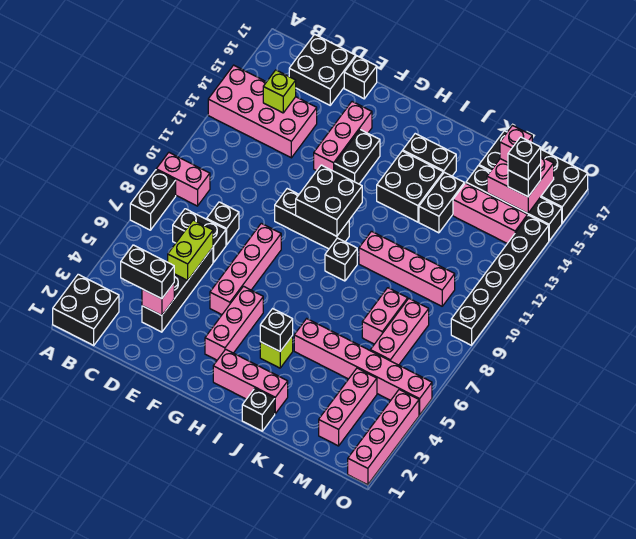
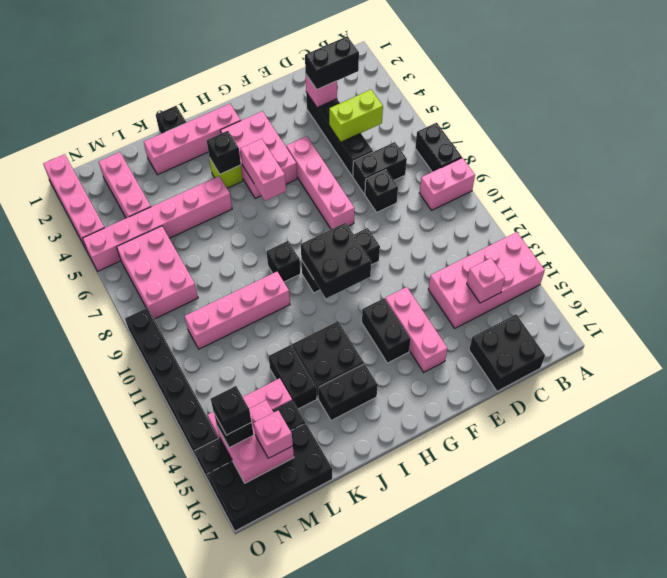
black brick A1:B2 level 1 -> none
lime brick C14 level 2 -> pink brick C14 level 2
lime brick D5:D6 level 2 -> lime brick C5:D5 level 2
black brick E17 level 1 -> none
pink brick G3:G5 level 1 -> pink brick G3:H5 level 1
pink brick H2:J2 level 1 -> pink brick H2:K2 level 1
pink brick L7:L8 level 1 -> pink brick H5:H6 level 2
pink brick M6:M8 level 1 -> pink brick M6:N8 level 1

